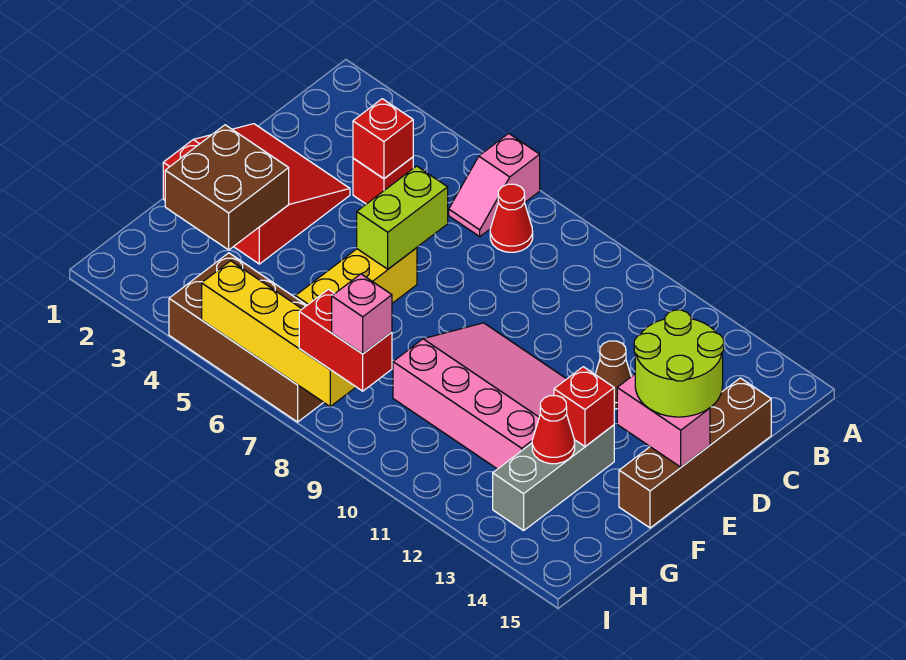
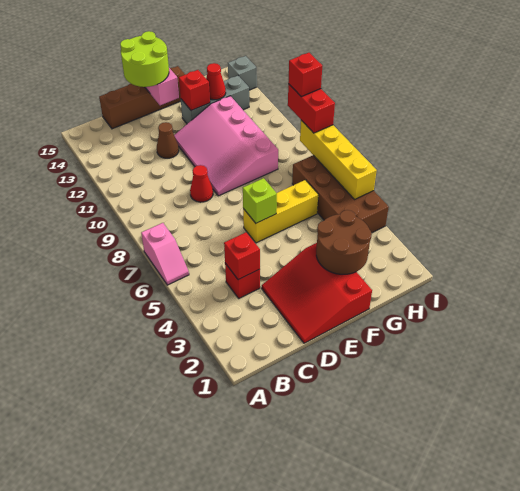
pink slope A6:B6 level 1 top A -> pink slope A6:A7 level 1 top 7
red cone B7 level 1 -> red cone D9 level 1
lime brick D6:E6 level 2 -> lime brick E6 level 2
brown brick F2:G3 level 2 -> brown round brick F2:G3 level 2
pink brick I9 level 4 -> red brick I9 level 4
none -> grey brick I14 level 1

